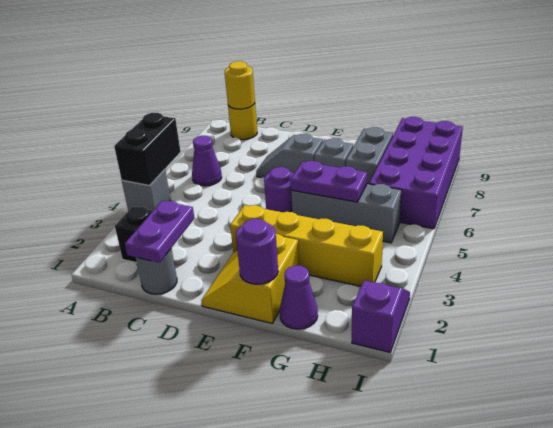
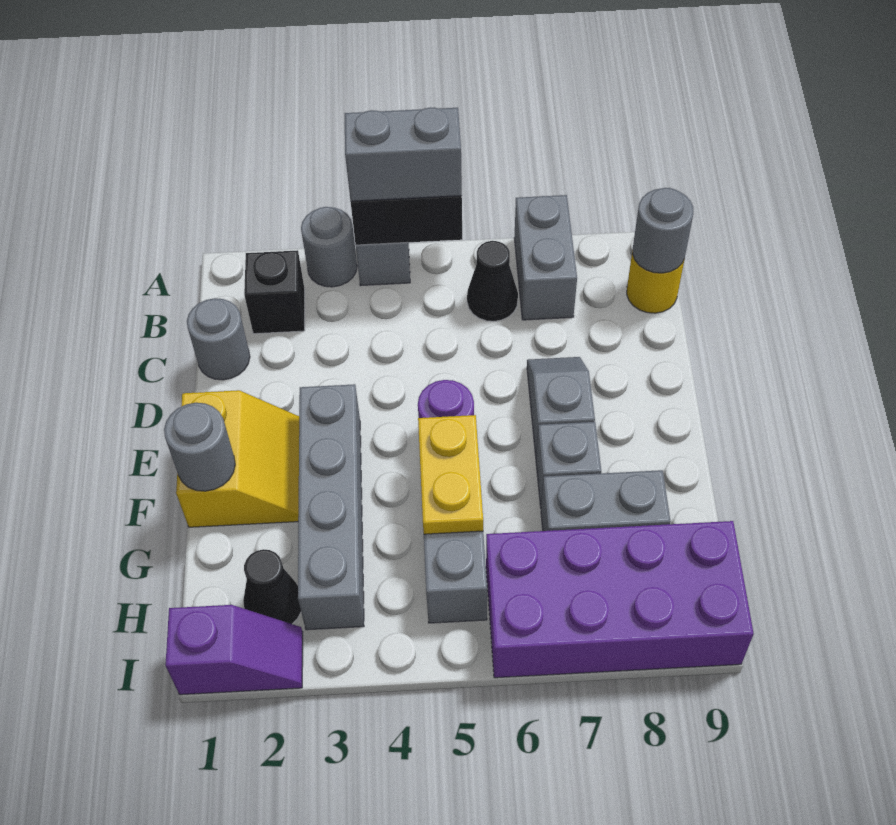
none -> grey round brick A3 level 1
none -> grey brick A4:A5 level 3
none -> grey brick A7:B7 level 1
purple cone B6 level 1 -> black cone B6 level 1
yellow round brick B9 level 2 -> grey round brick B9 level 2
purple plate C1:C2 level 2 -> none
yellow slope E1:F2 level 1 top F -> yellow slope E1:F2 level 1 top 1
yellow brick E3:H3 level 1 -> grey brick E3:H3 level 1
purple round brick F1 level 2 -> grey round brick F1 level 2
purple plate F5:G5 level 2 -> yellow plate F5:G5 level 2
purple cone G1 level 1 -> none
none -> black cone H2 level 1

